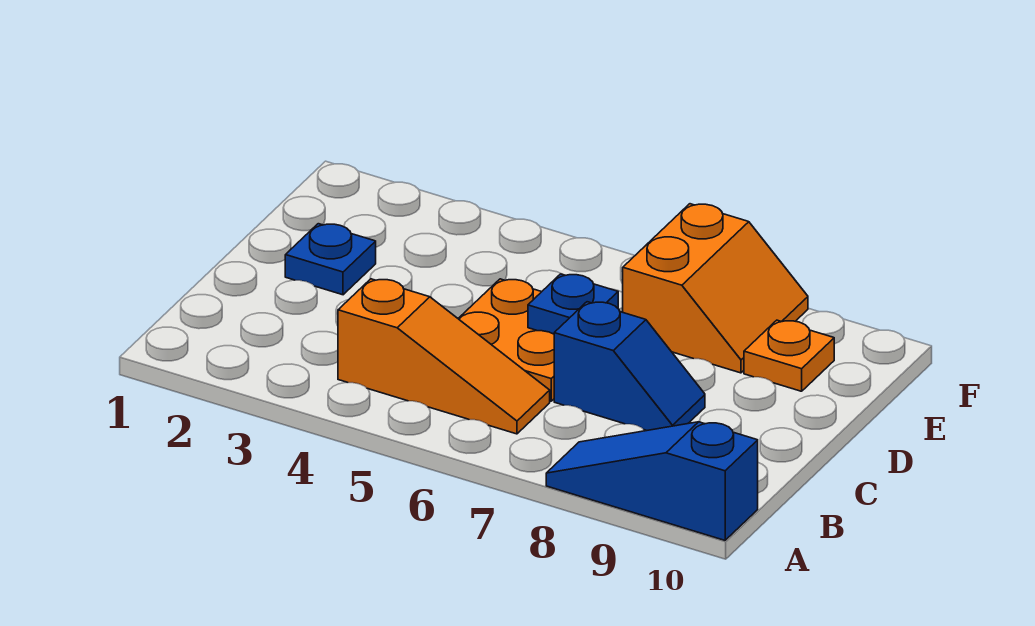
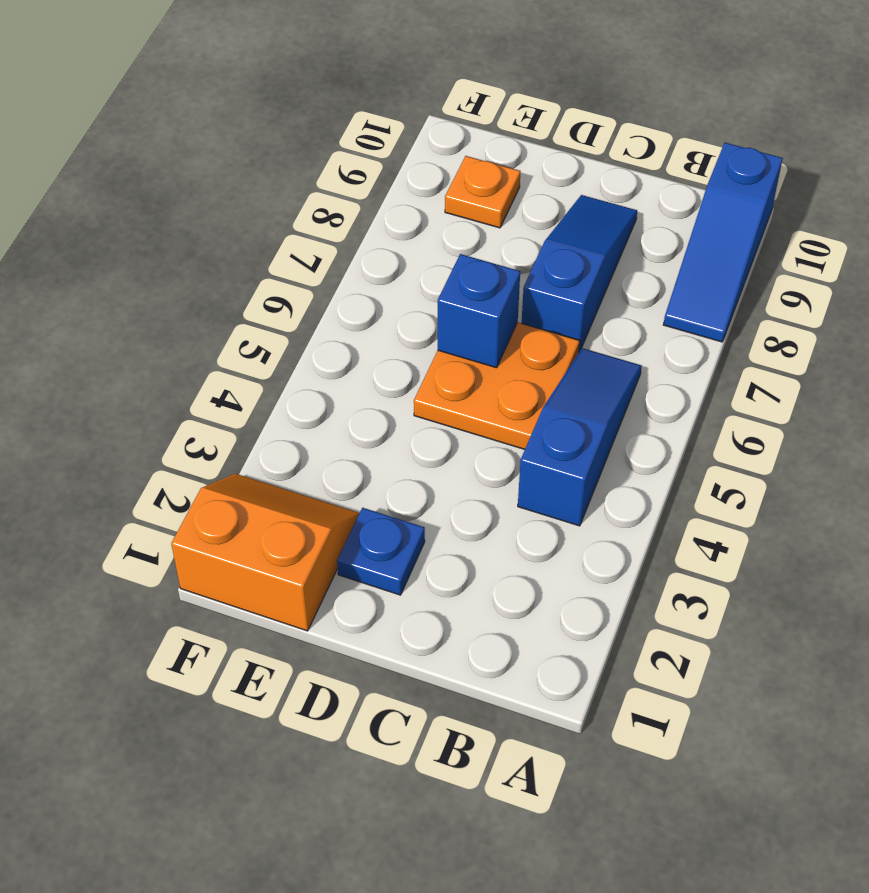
orange slope B4:B6 level 1 top 4 -> blue slope B4:B6 level 1 top 4
blue slope C7:C8 level 1 top 7 -> blue slope C7:C9 level 1 top 7
blue plate D6 level 2 -> blue brick D6 level 2
orange slope E7:F8 level 1 top 7 -> orange slope E1:F2 level 1 top 1

